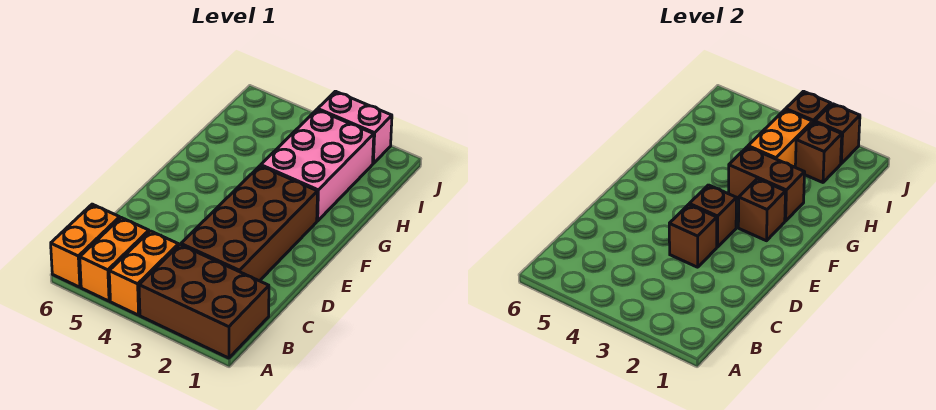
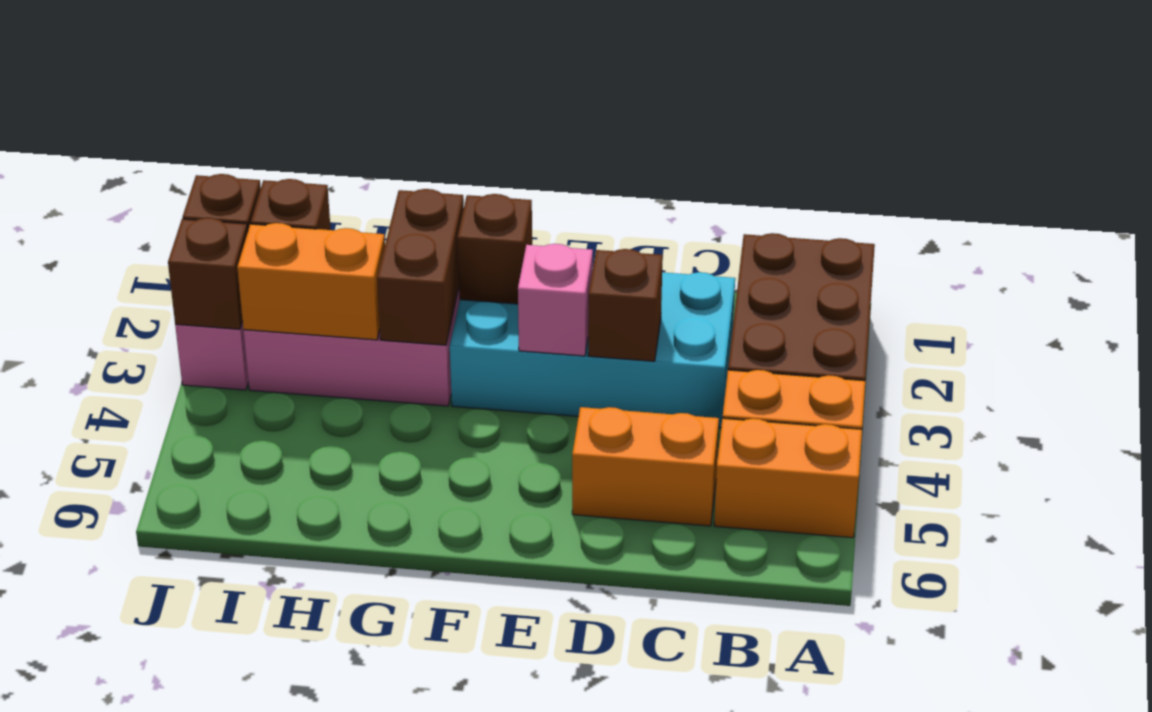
orange brick A6:B6 level 1 -> orange brick C5:D5 level 1
brown brick C2:F3 level 1 -> cyan brick C2:F3 level 1
brown brick E3 level 2 -> pink brick E3 level 2

